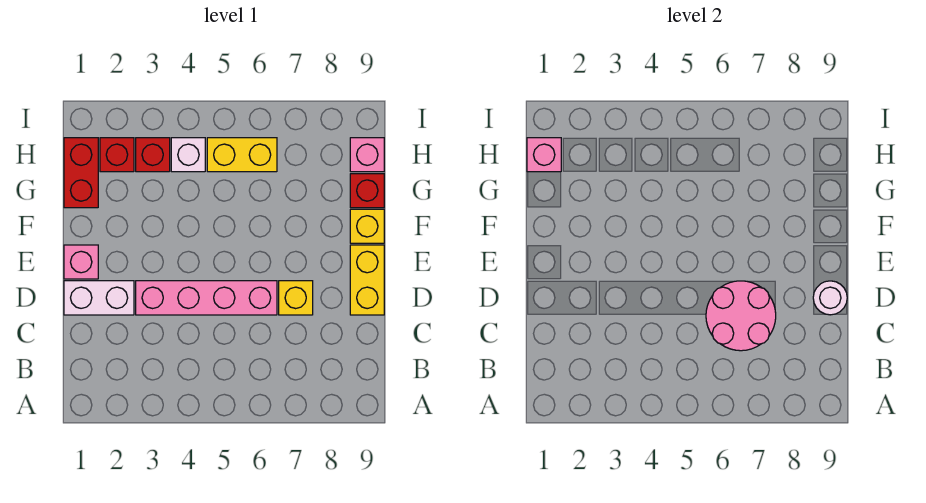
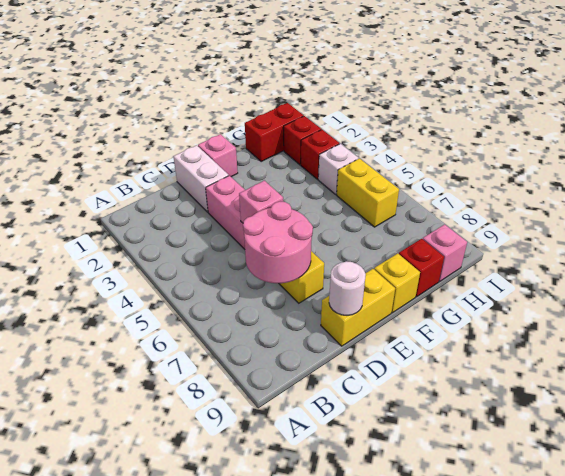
pink brick H1 level 2 -> pink brick D5 level 2

